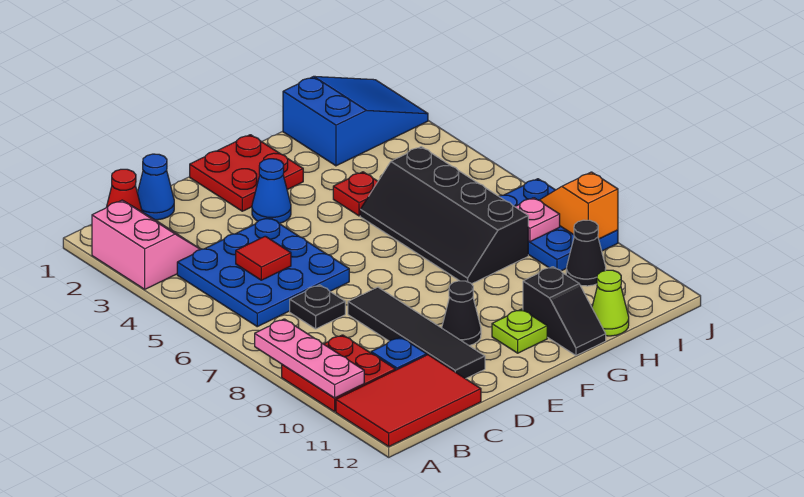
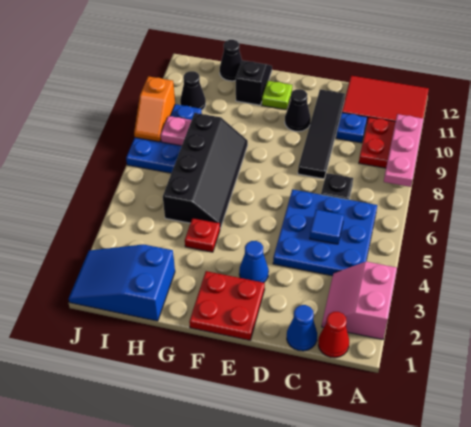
red tile C5 level 2 -> blue tile C5 level 2
lime cone H12 level 1 -> black cone H12 level 1

